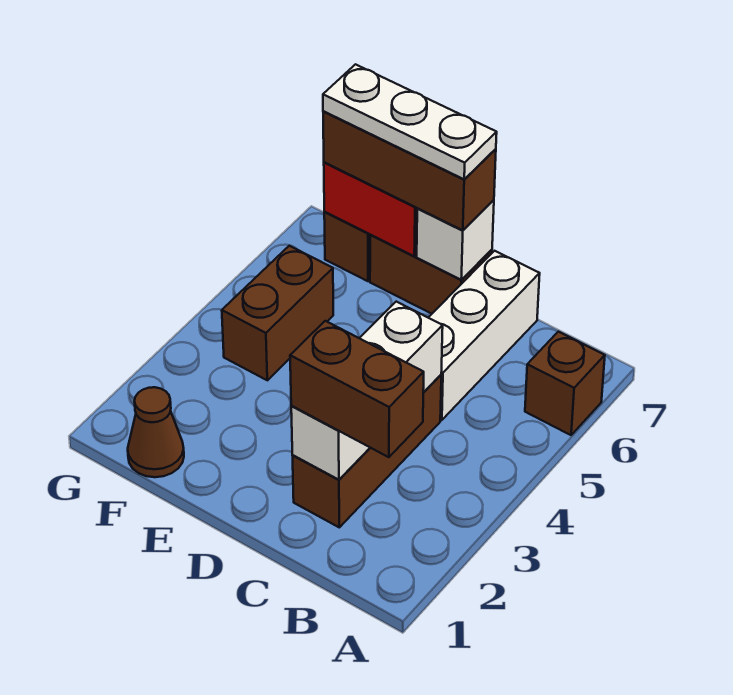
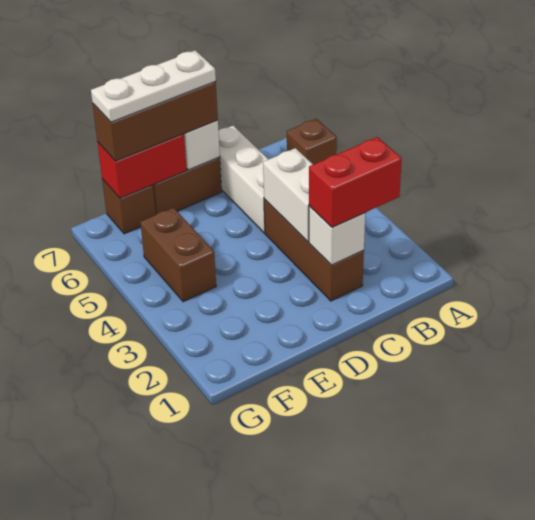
brown brick B2:C2 level 3 -> red brick B2:C2 level 3
brown cone F1 level 1 -> none

